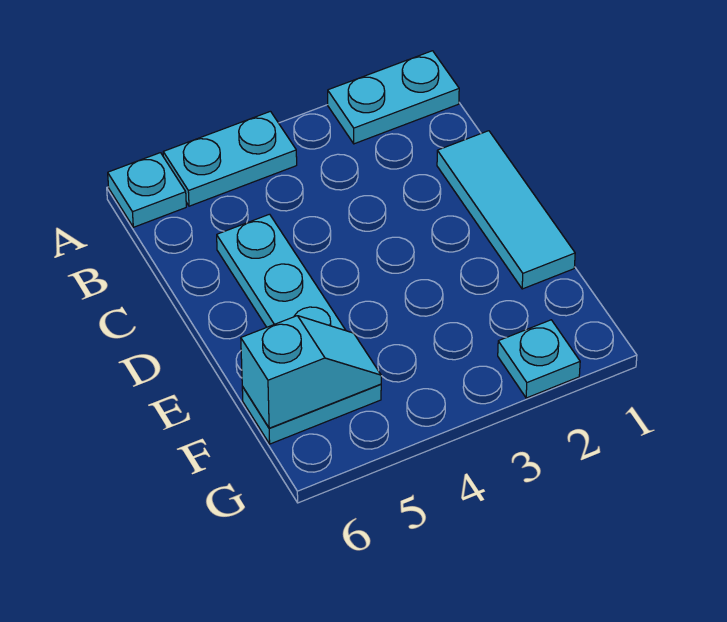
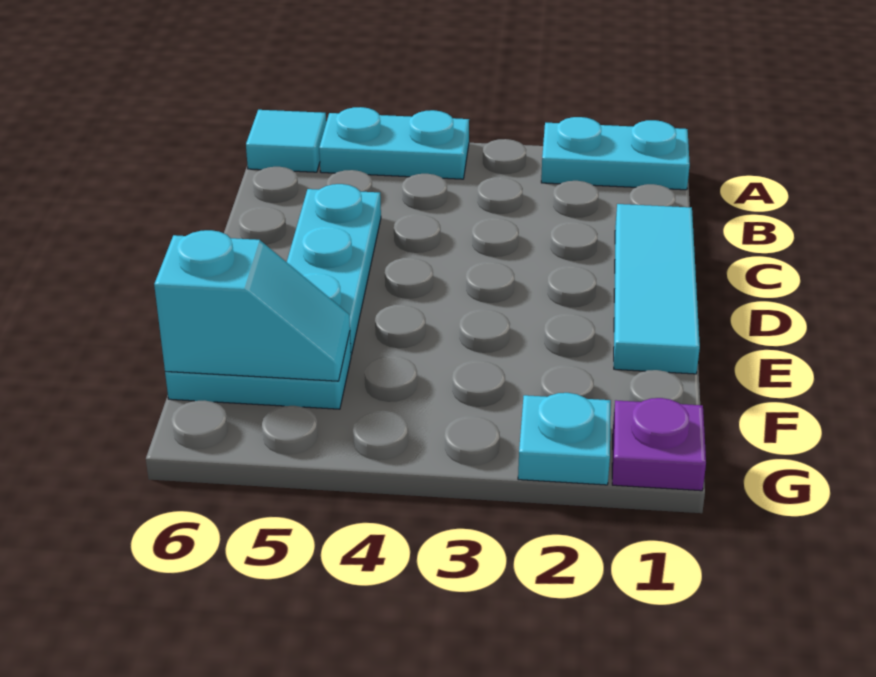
cyan plate A6 level 1 -> cyan tile A6 level 1
none -> purple plate G1 level 1

